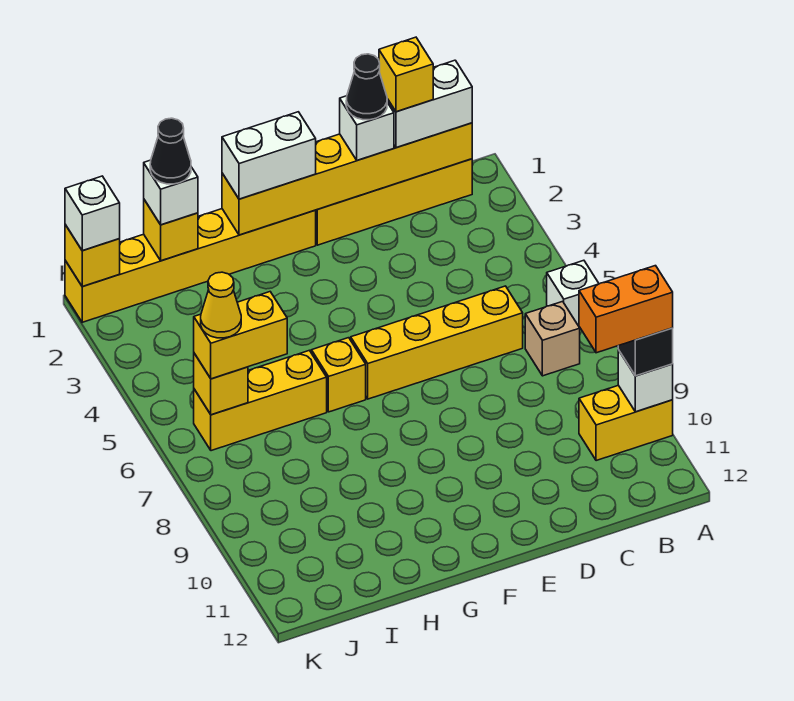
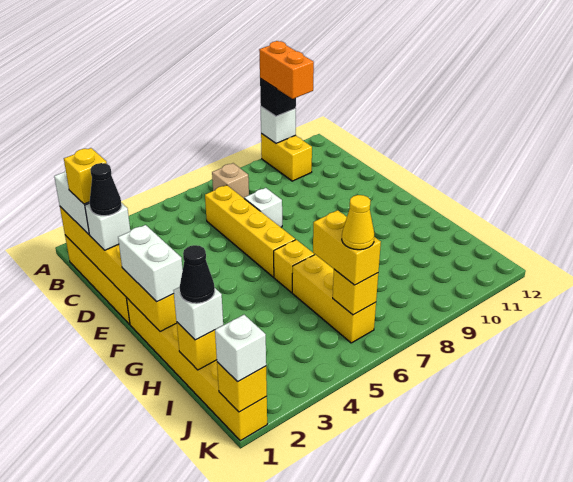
white brick A6 level 1 -> white brick D7 level 1

